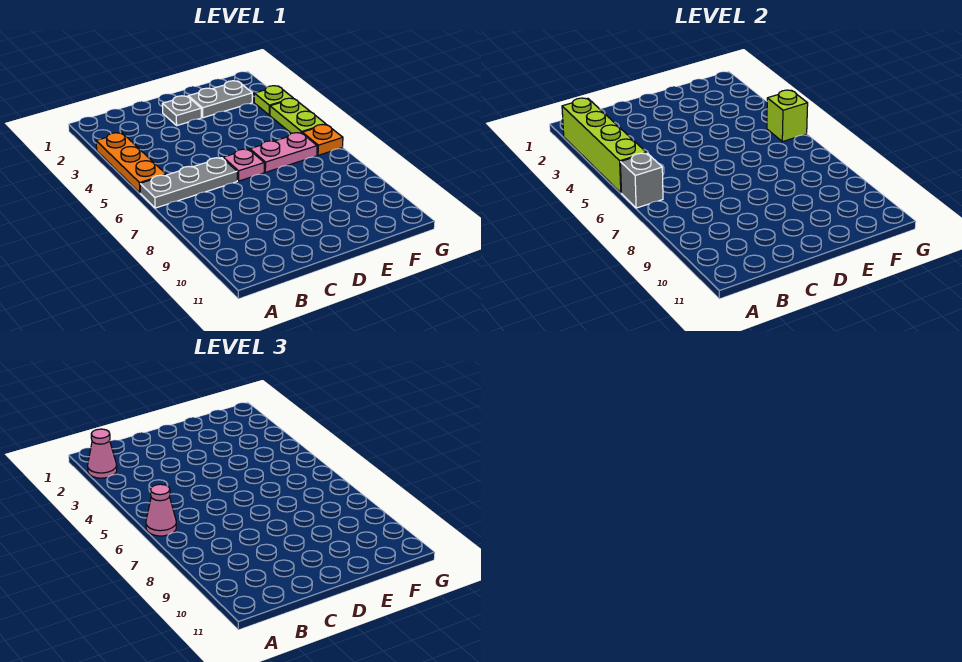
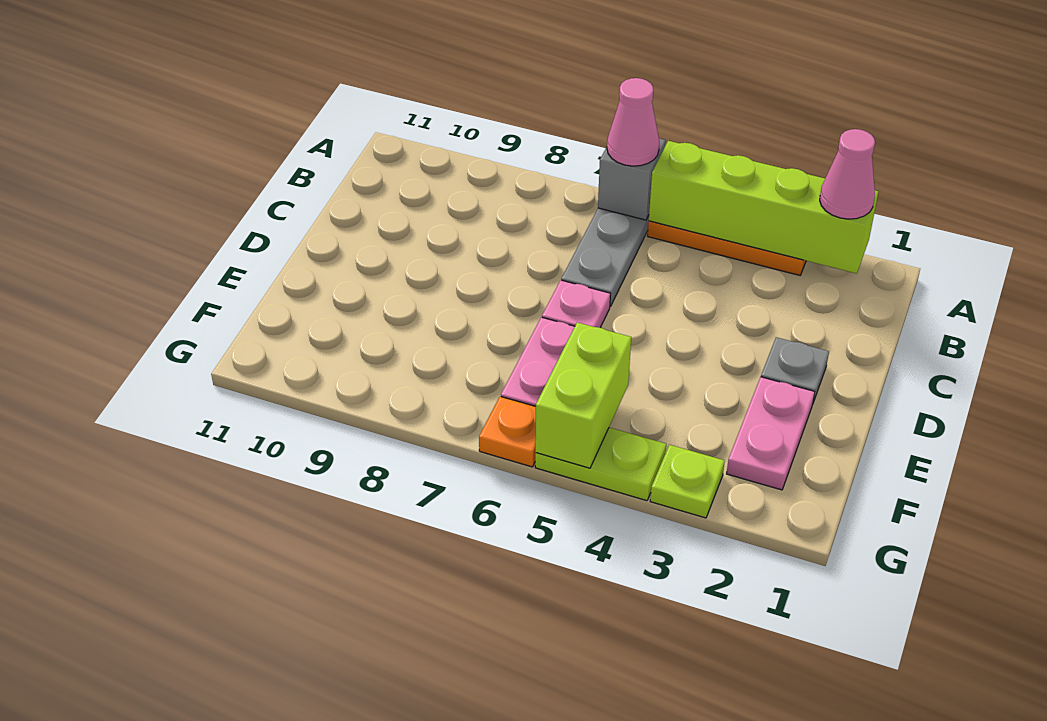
grey plate E2:F2 level 1 -> pink plate E2:F2 level 1
lime brick G5 level 2 -> lime brick F5:G5 level 2

